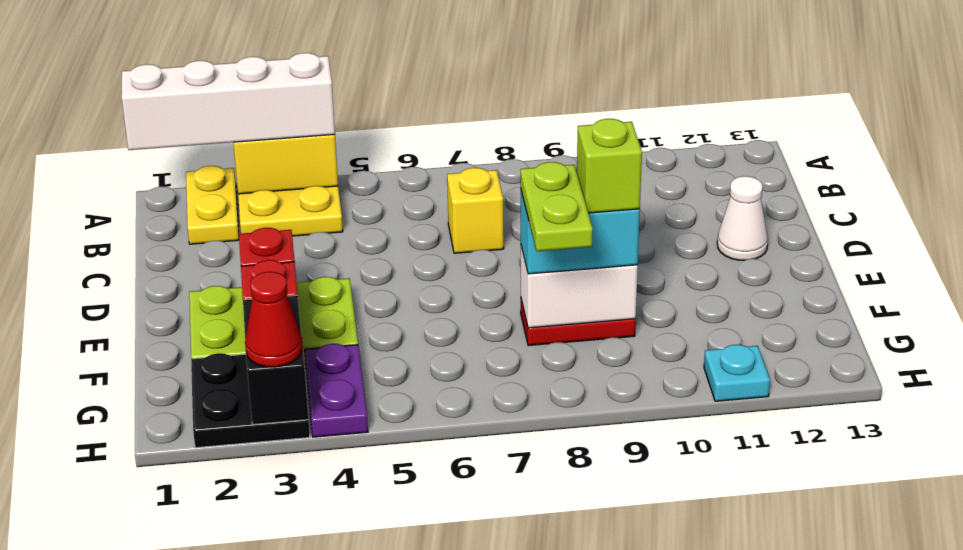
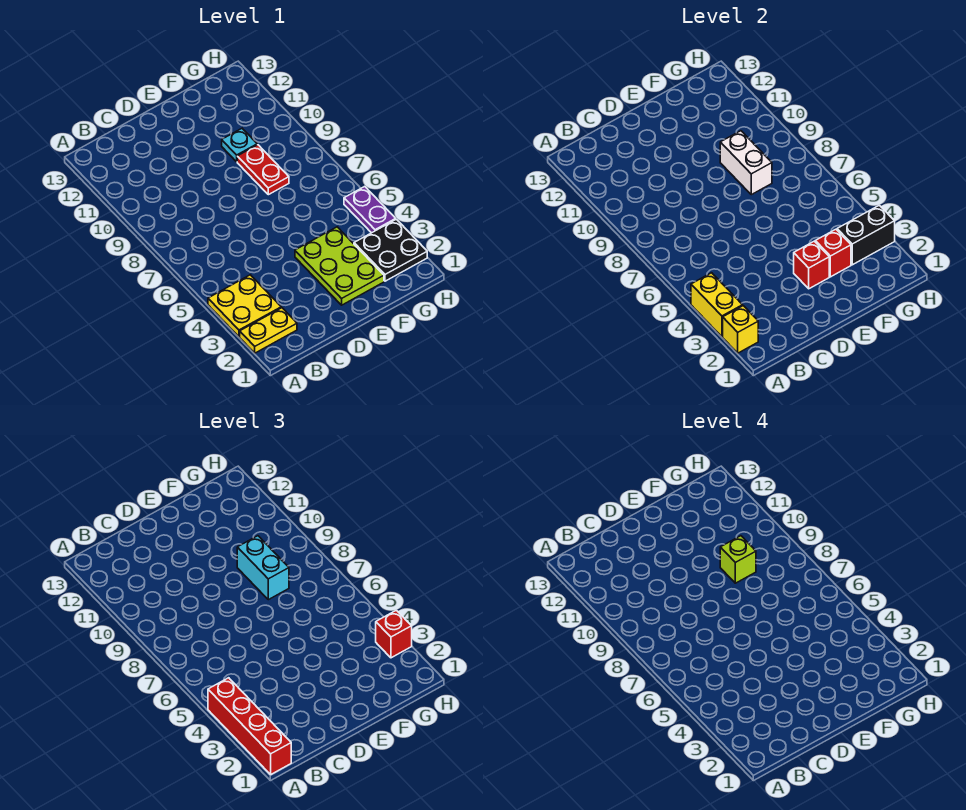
white brick A1:A4 level 3 -> red brick A1:A4 level 3
yellow brick C7 level 1 -> yellow brick A2 level 2
white cone D12 level 1 -> none
lime plate F8:G8 level 4 -> none
purple plate G4:H4 level 1 -> purple plate H4:H5 level 1
red cone H3 level 3 -> red brick H3 level 3
cyan plate H11 level 1 -> cyan plate F10 level 1

